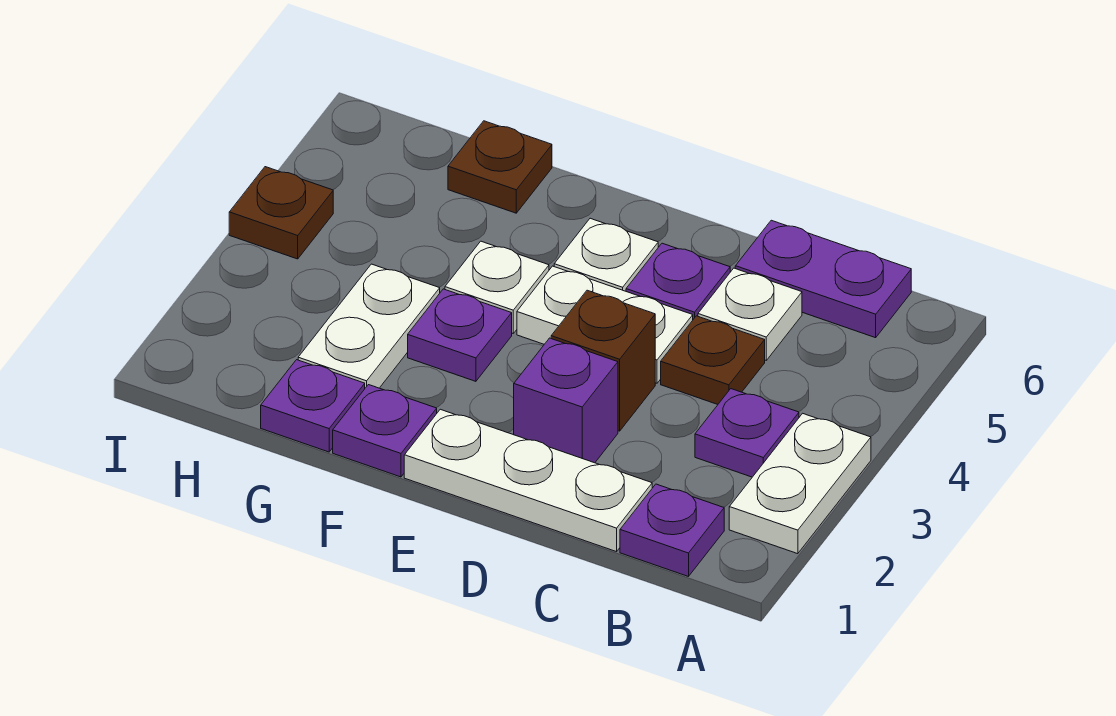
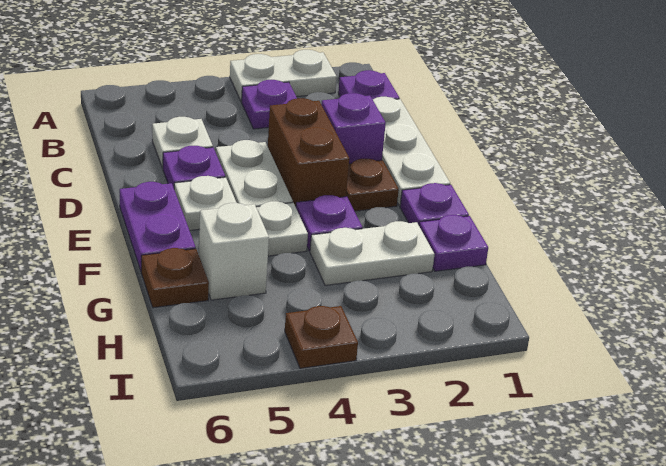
purple plate B6:C6 level 1 -> purple plate E6:F6 level 1
brown plate C4 level 1 -> brown plate E2 level 1
brown brick D3 level 1 -> brown brick D3:E3 level 1
none -> white brick G5 level 1

